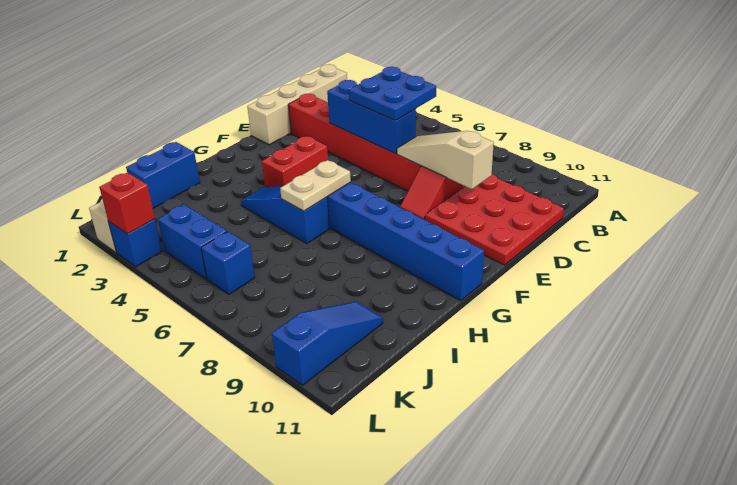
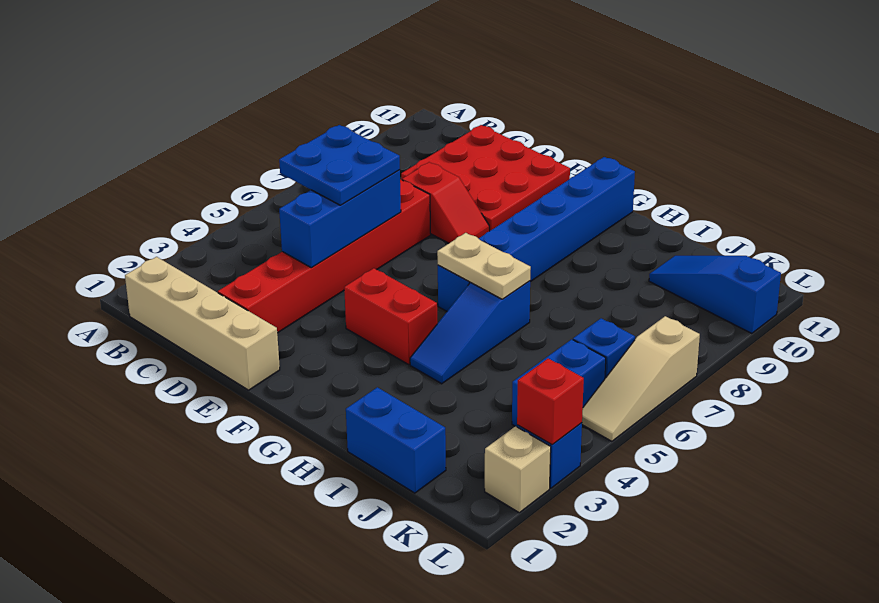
tan slope D7:D9 level 2 top 9 -> tan slope L5:L7 level 1 top 7

